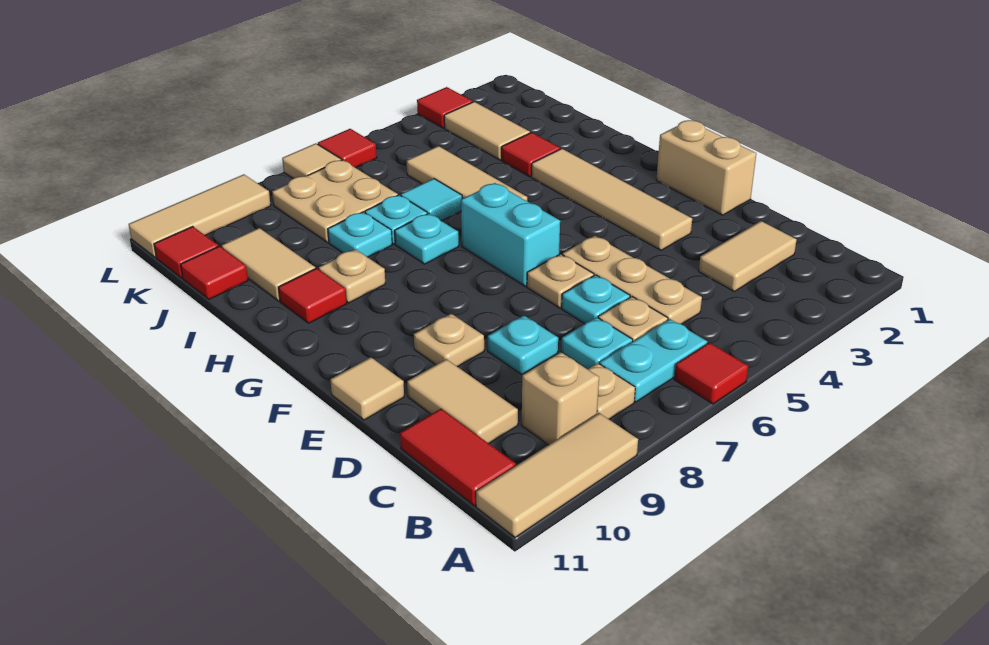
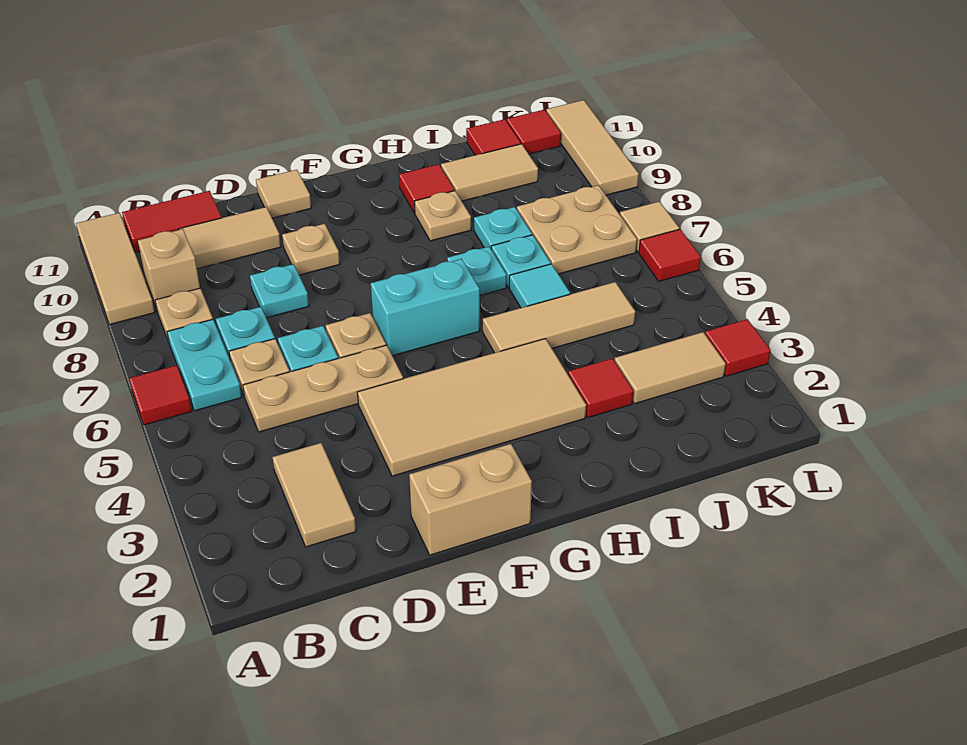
tan tile E3:H3 level 1 -> tan tile E3:H4 level 1

